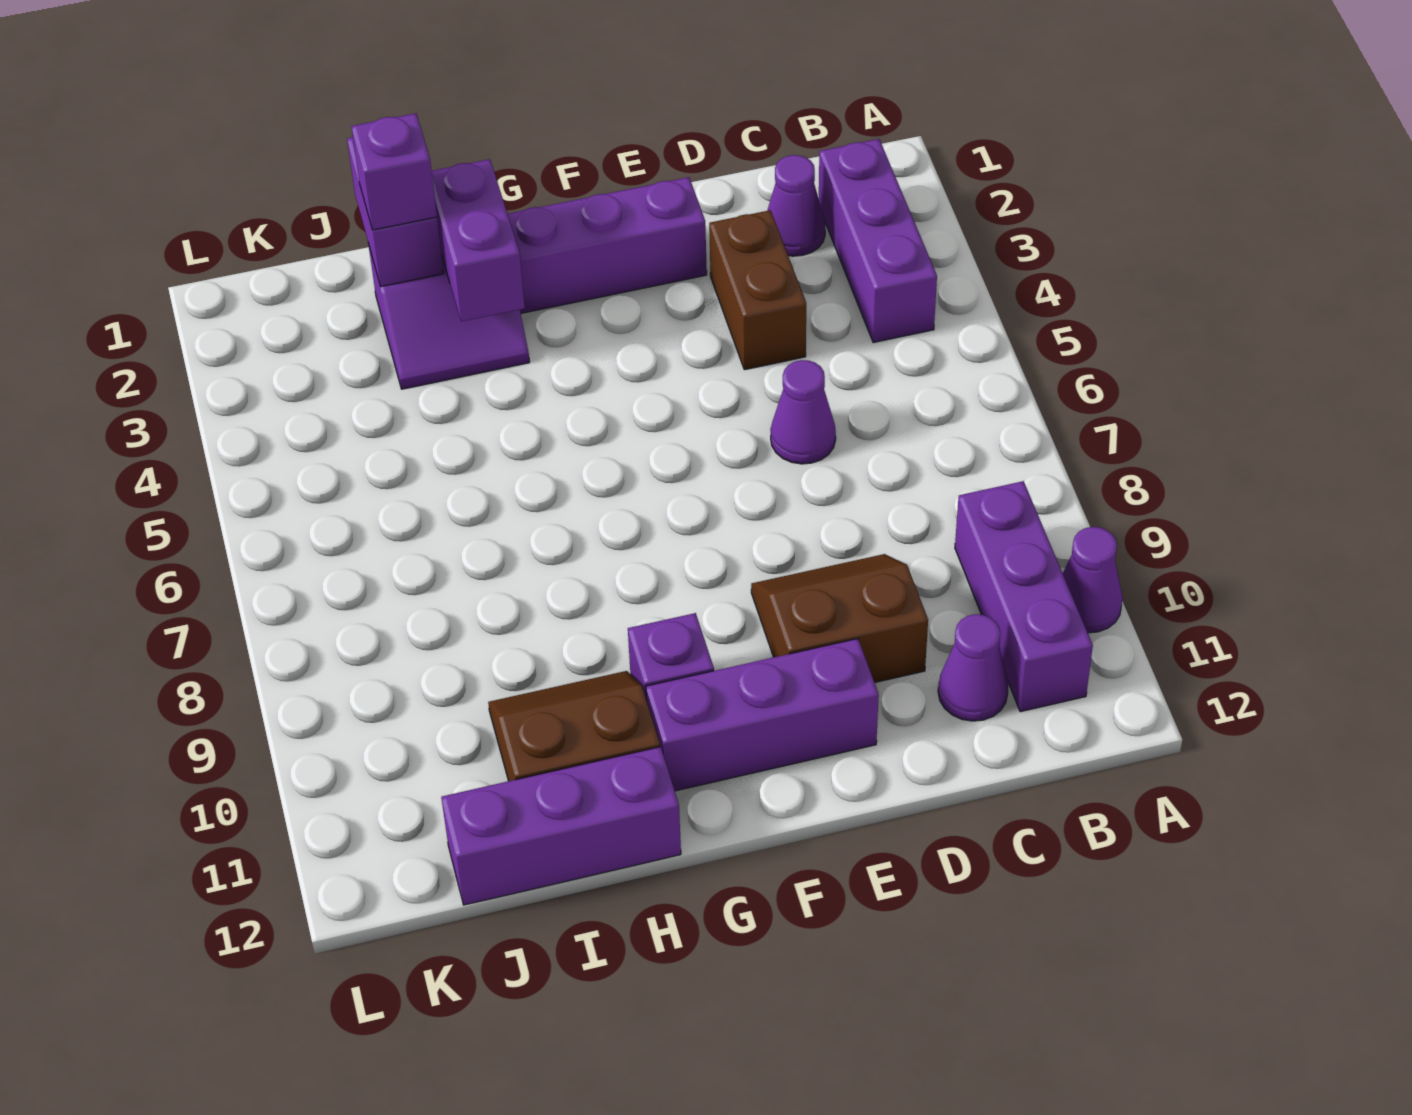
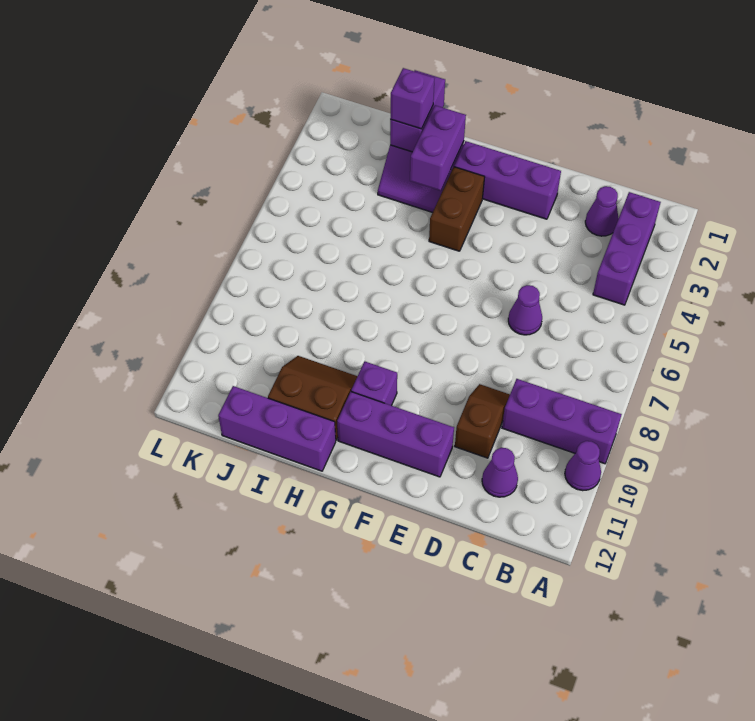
purple brick B9:B11 level 1 -> purple brick A9:C9 level 1
brown brick D3:D4 level 1 -> brown brick G3:G4 level 1
brown slope D9:E10 level 1 top 10 -> brown slope D9:D10 level 1 top 10

